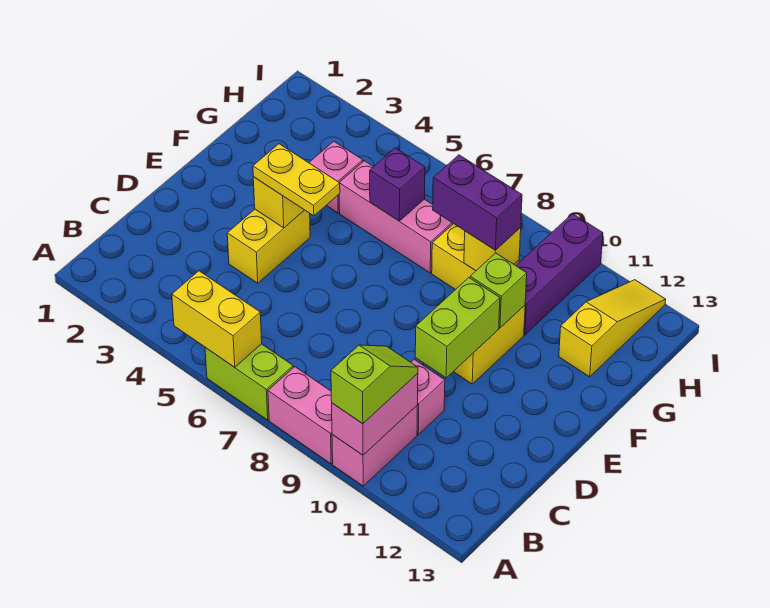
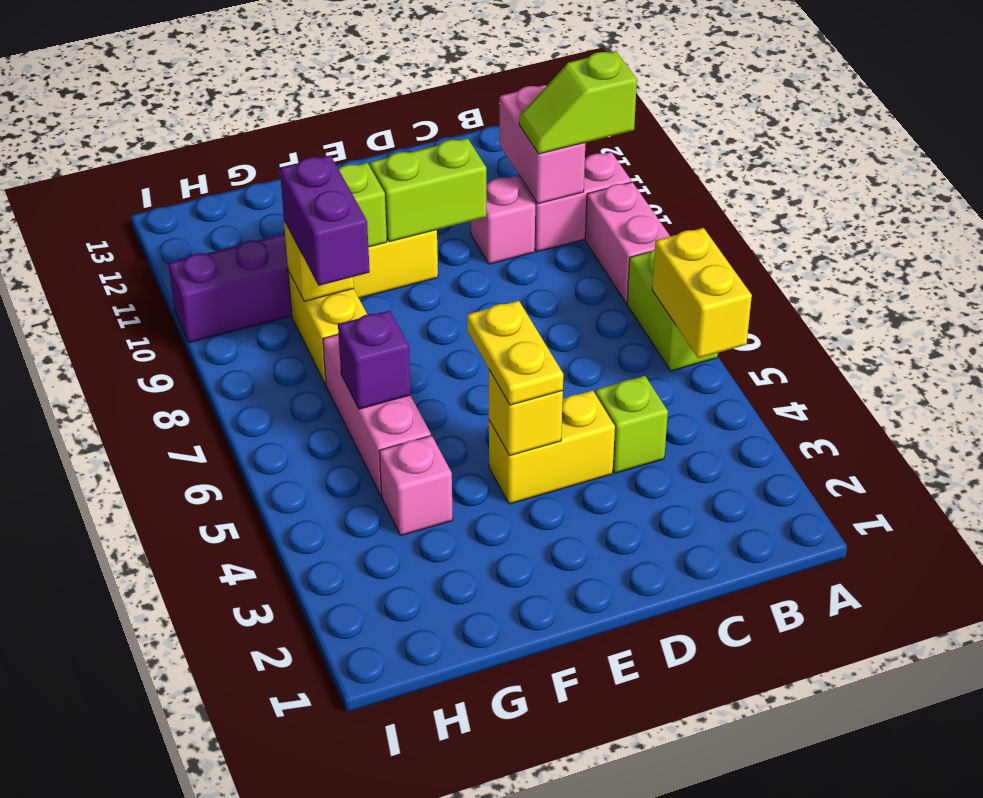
pink brick A10:B10 level 2 -> pink brick B10:B11 level 2
none -> lime brick C4 level 1
yellow slope G12:I12 level 1 top G -> none

